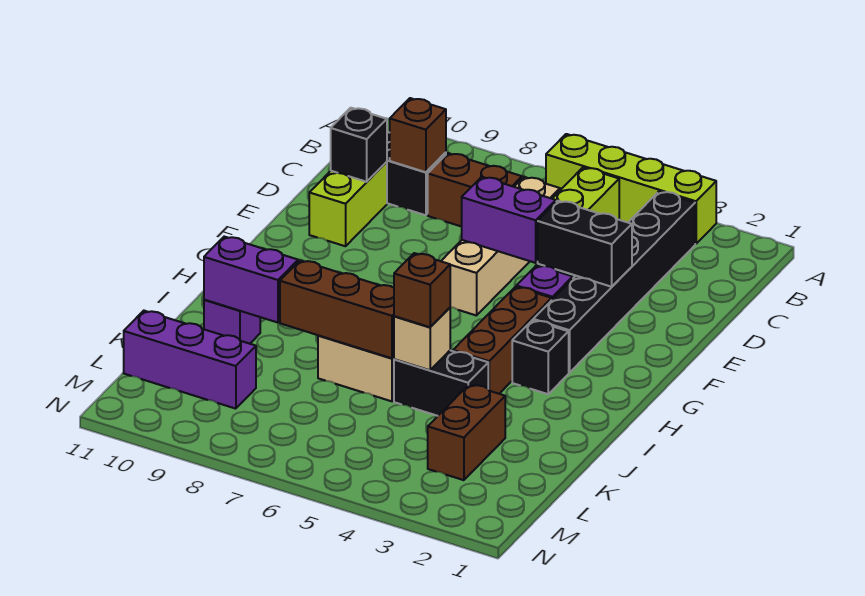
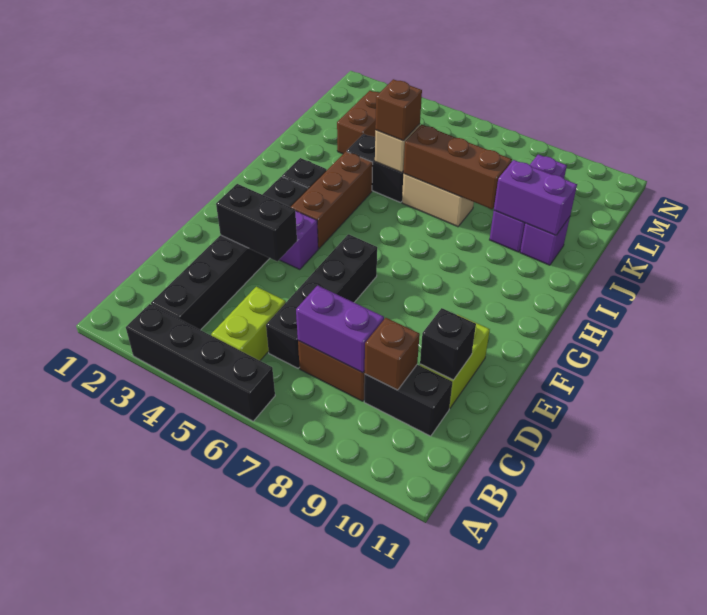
lime brick A3:A6 level 1 -> black brick A3:A6 level 1
tan brick C6:F6 level 1 -> black brick C6:F6 level 1
purple brick E5:E6 level 2 -> purple brick C7:C8 level 2
purple brick L9:L11 level 1 -> purple brick J9:L9 level 1

